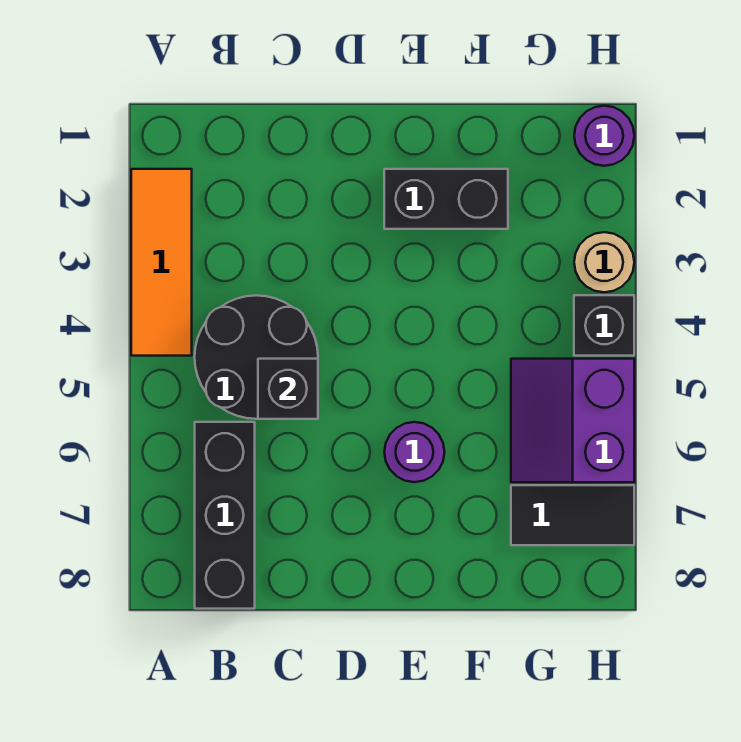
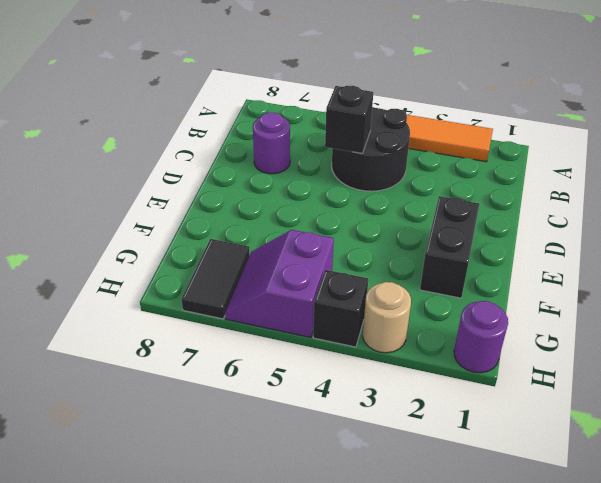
black brick B6:B8 level 1 -> none
purple round brick E6 level 1 -> purple round brick C7 level 1
purple slope G5:H6 level 1 top H -> purple slope G5:H6 level 1 top 5

